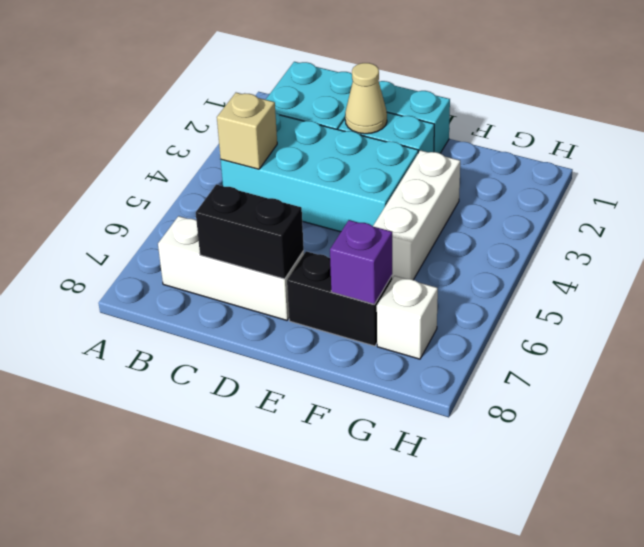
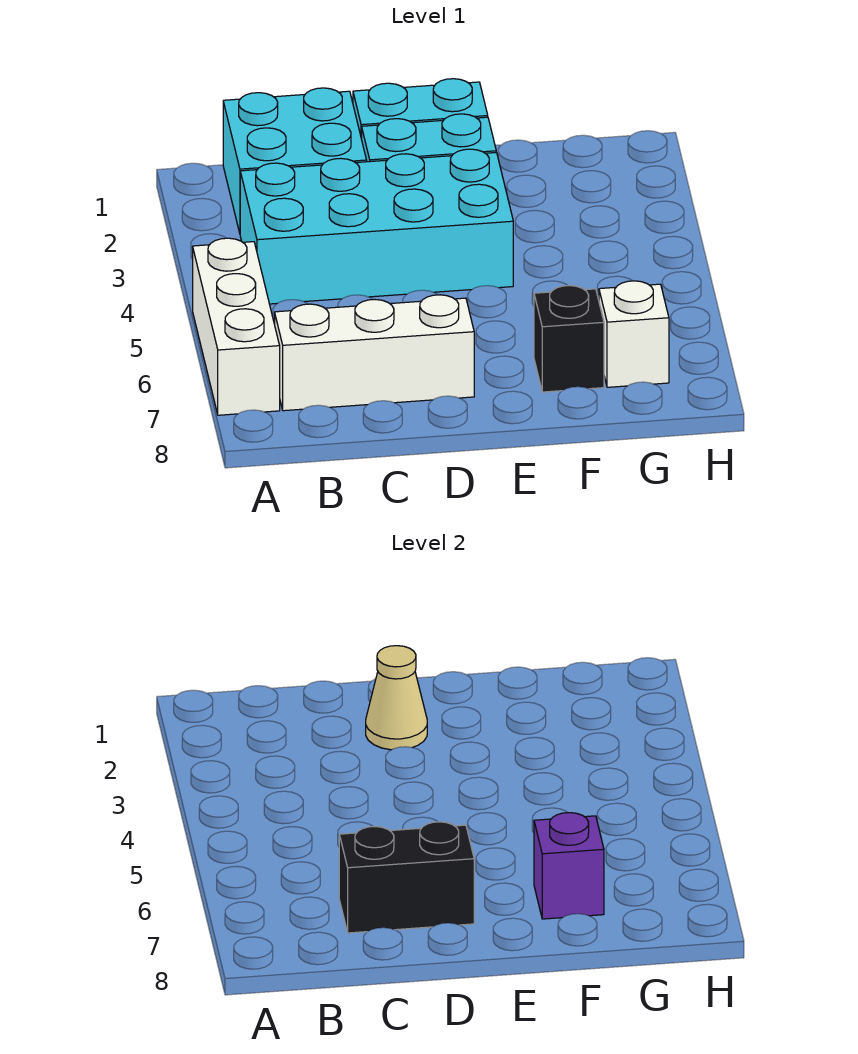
tan brick B4 level 2 -> none
black brick E7:F7 level 1 -> black brick F7 level 1
white brick F3:F5 level 1 -> white brick A5:A7 level 1

